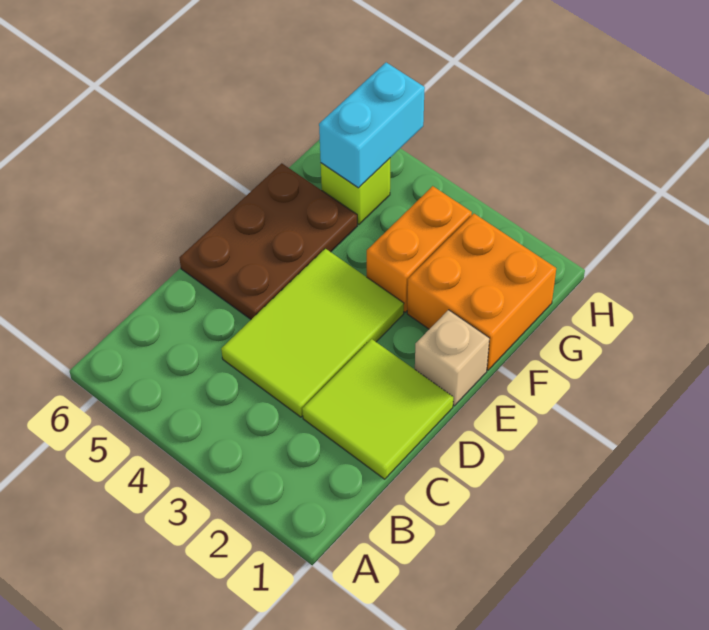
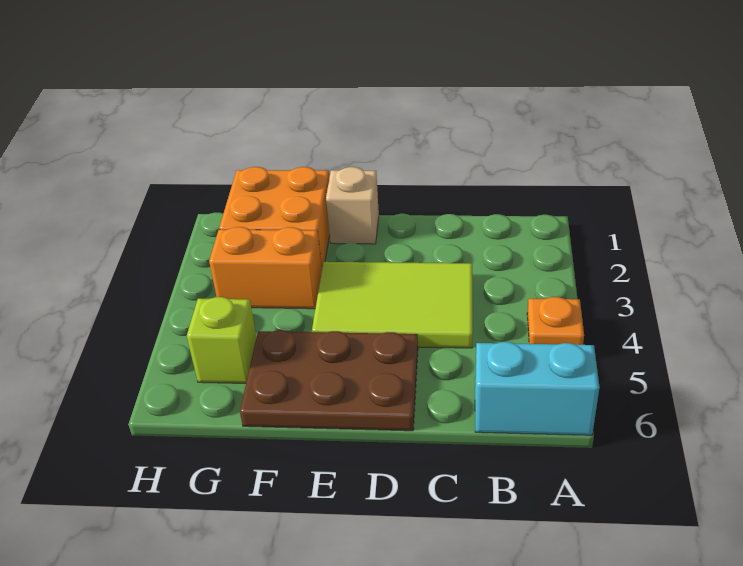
none -> orange plate A4 level 1
lime tile C1:D2 level 1 -> none
cyan brick G5:H5 level 2 -> cyan brick A6:B6 level 1

